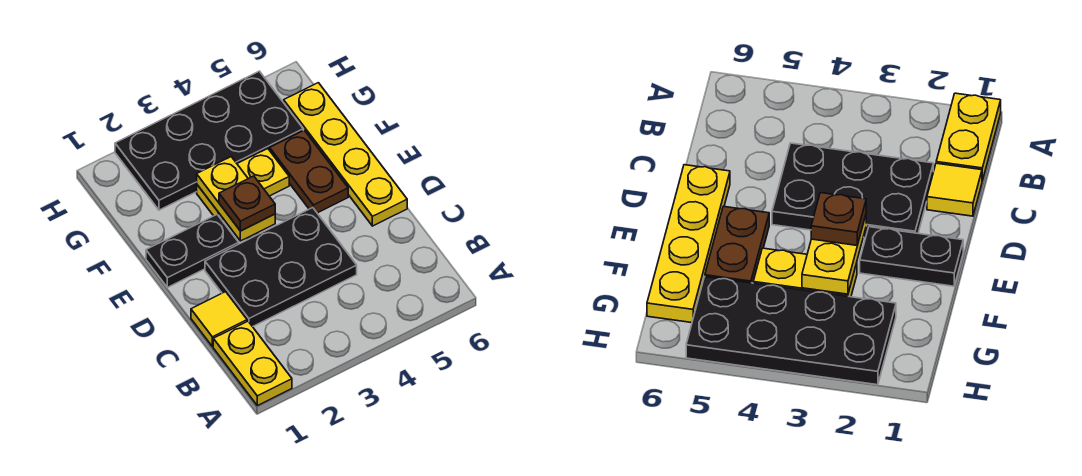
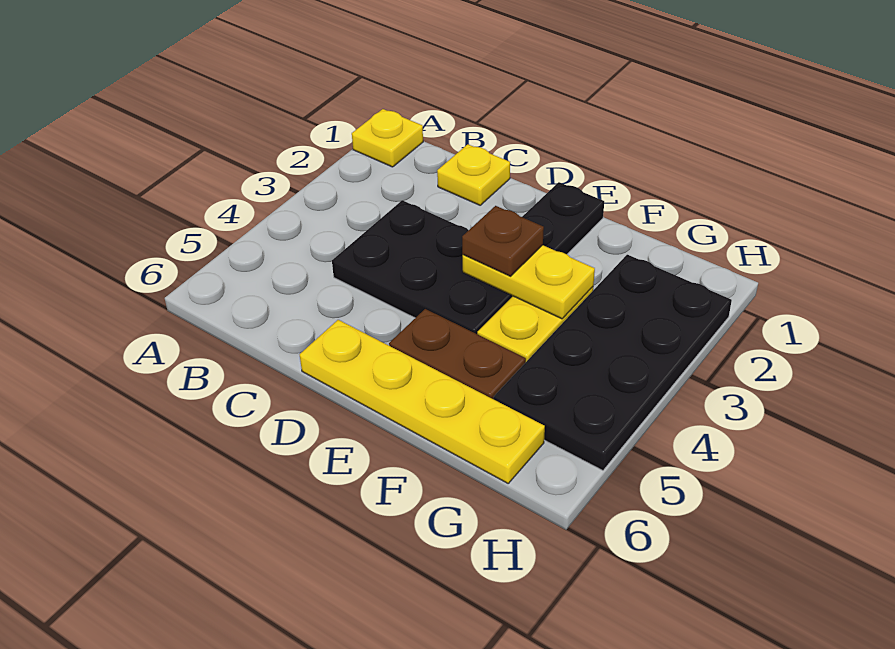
yellow plate A1:B1 level 1 -> yellow plate A1 level 1
yellow tile C1 level 1 -> yellow plate C1 level 1
black plate C2:D4 level 1 -> black plate C3:E4 level 1

